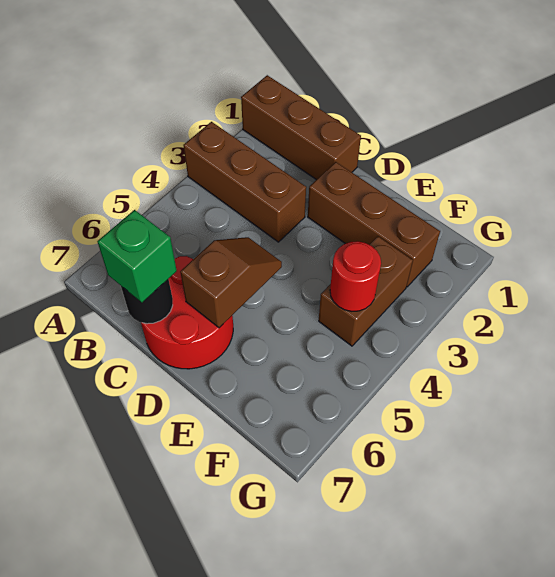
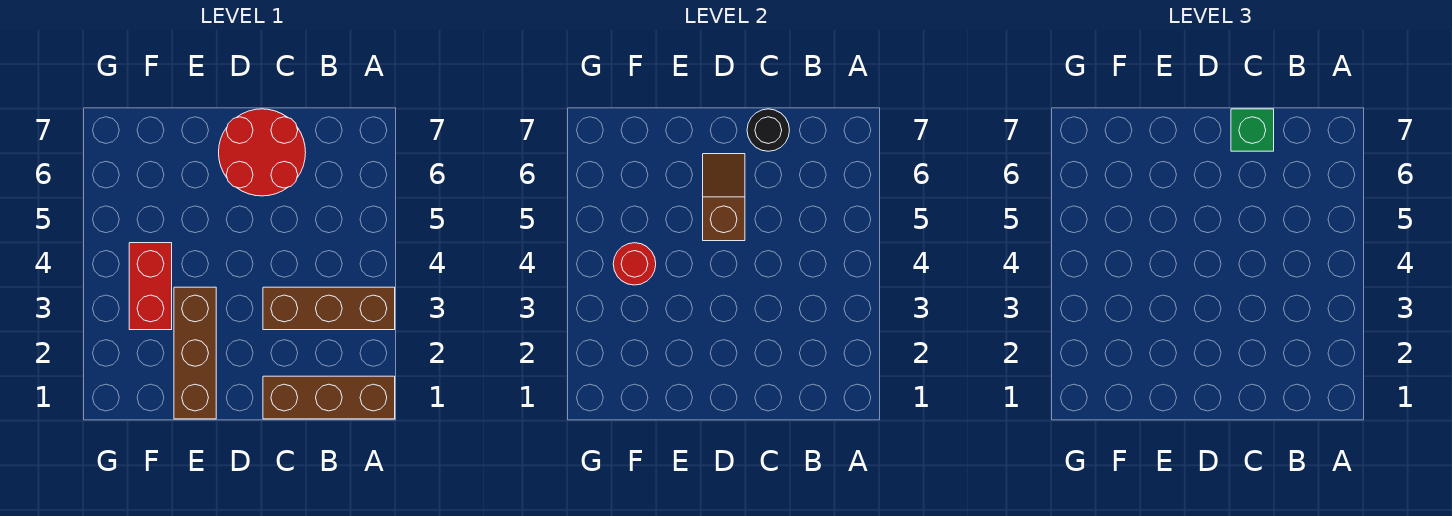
brown brick D2:F2 level 1 -> brown brick E1:E3 level 1
brown slope D5:D6 level 2 top 6 -> brown slope D5:D6 level 2 top 5
brown brick F3:F4 level 1 -> red brick F3:F4 level 1

